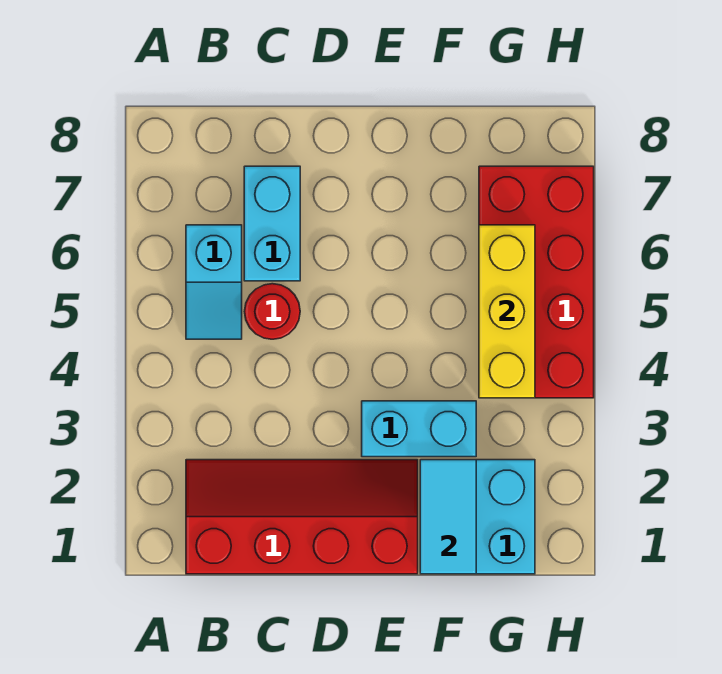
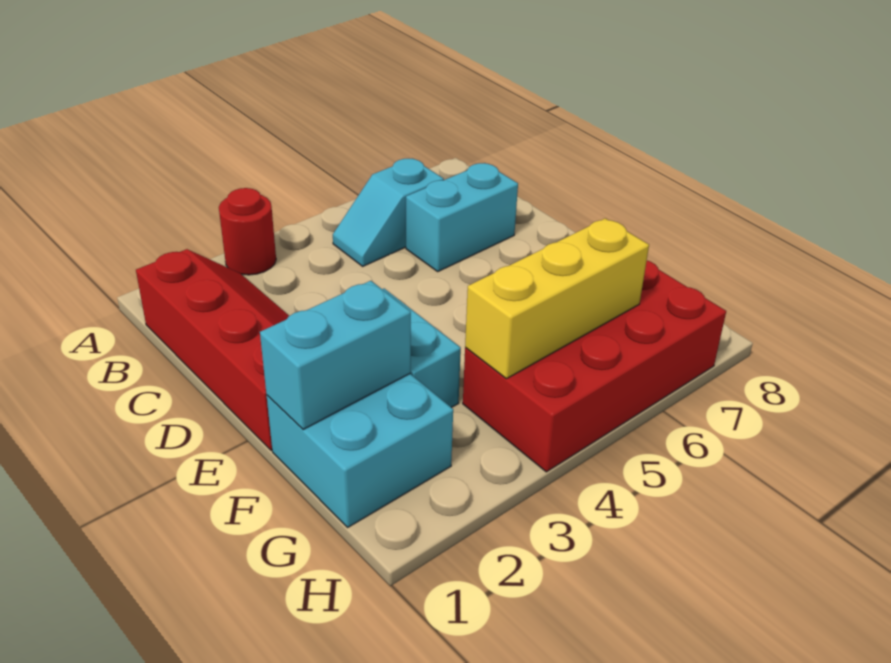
red round brick C5 level 1 -> red round brick A3 level 1
cyan tile F1:F2 level 2 -> cyan brick F1:F2 level 2

